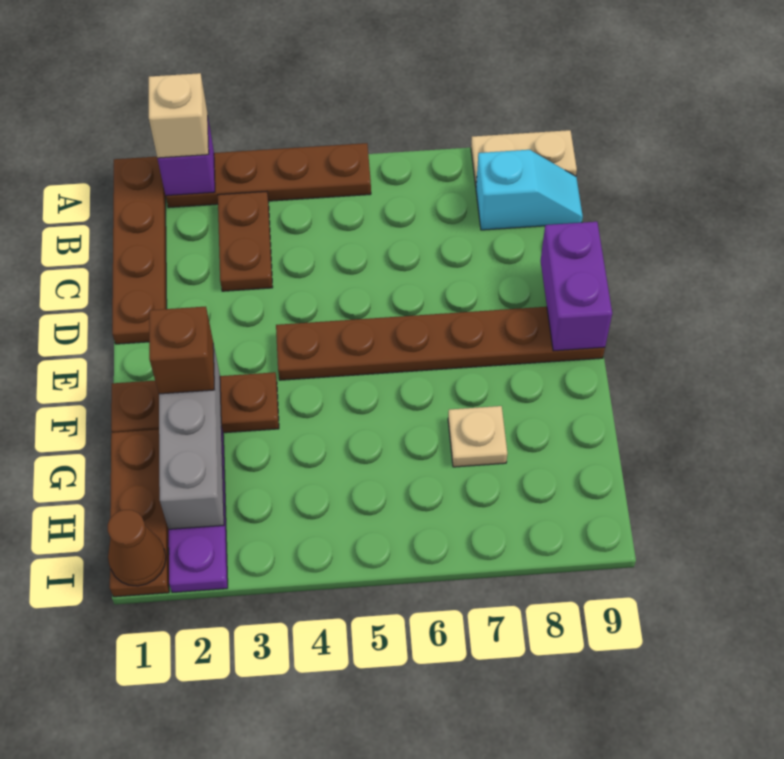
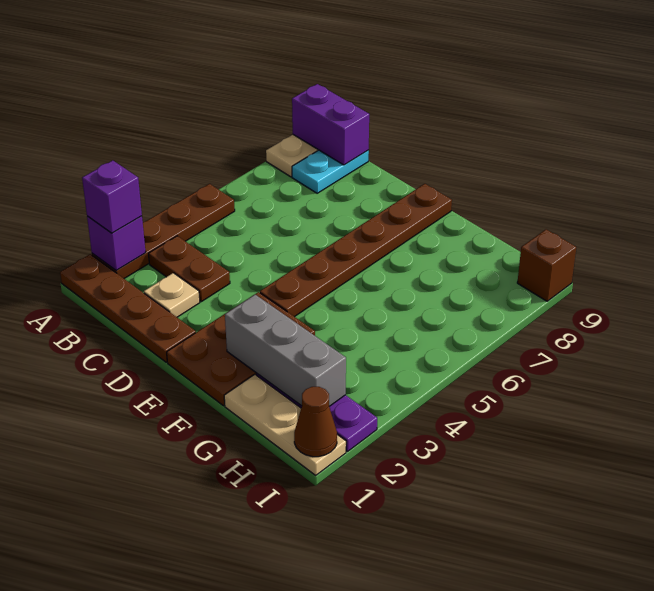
tan brick A2 level 3 -> purple brick A2 level 3
cyan slope B8:B9 level 1 top 8 -> cyan plate B8:B9 level 1
purple brick D9:E9 level 2 -> purple brick A9:B9 level 2
brown plate F1:F3 level 1 -> brown plate E1:F3 level 1
brown brick F2 level 3 -> brown brick I9 level 1
brown plate G1:I1 level 1 -> tan plate G1:I1 level 1
tan plate G7 level 1 -> tan plate C2 level 1

